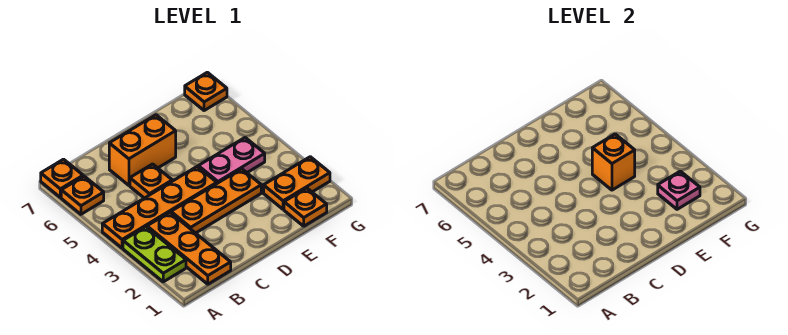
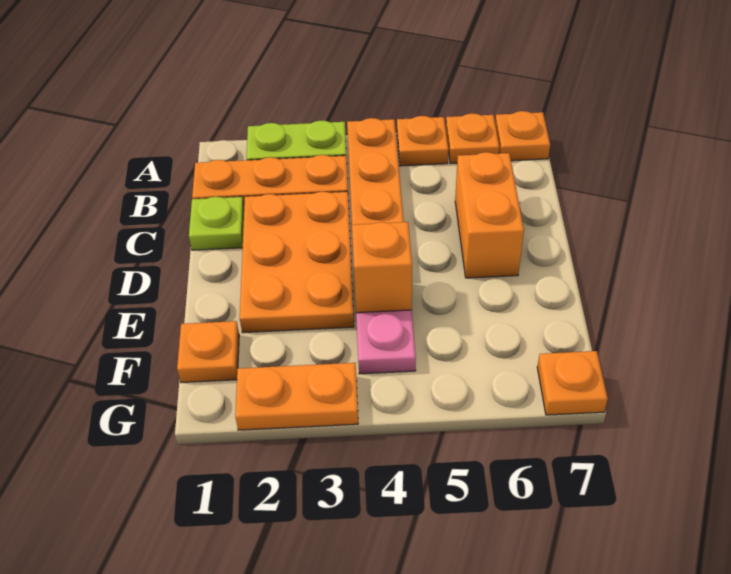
none -> lime plate C1 level 1
orange plate C3:E3 level 1 -> orange plate C2:E3 level 1
orange plate C5 level 1 -> orange plate A5 level 1
orange plate F2:G2 level 1 -> orange plate G2:G3 level 1
pink plate F2 level 2 -> none

